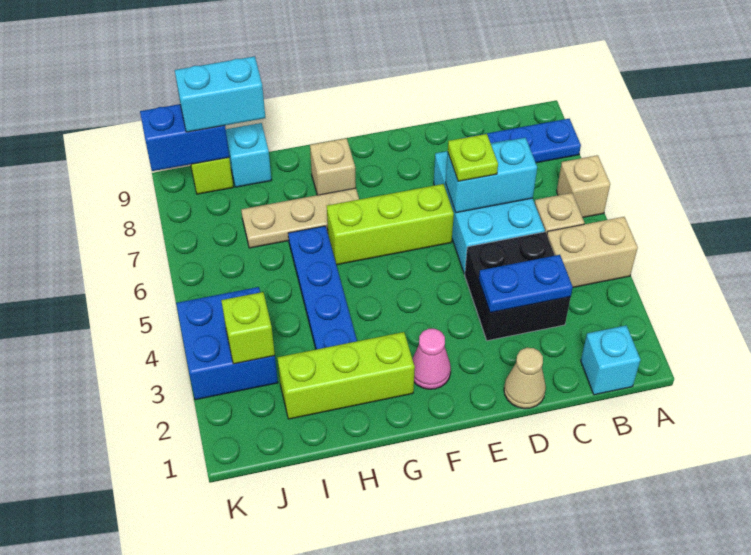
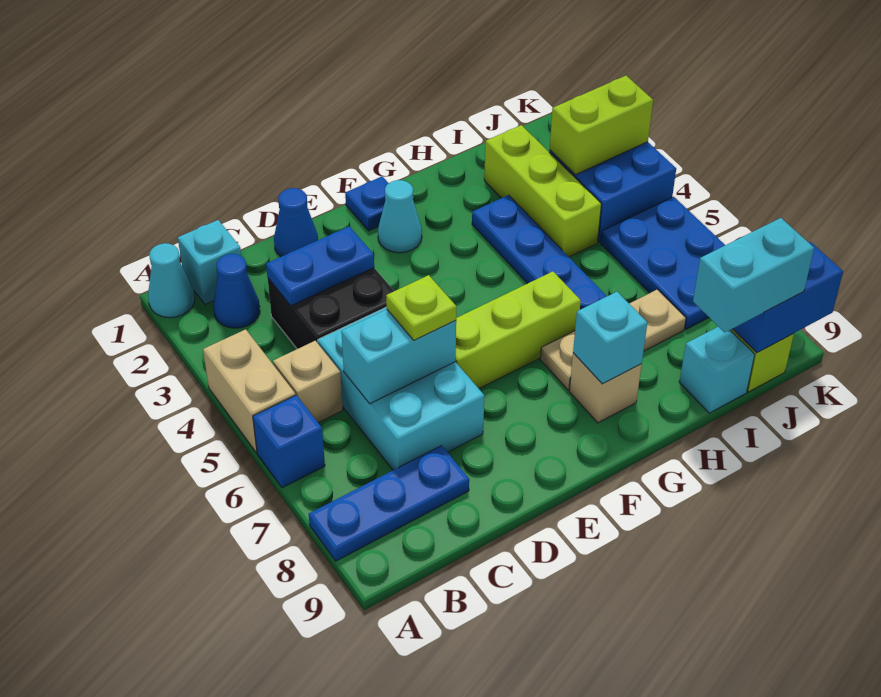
none -> cyan cone A1 level 1
tan brick A4:B4 level 1 -> tan brick A4:A5 level 1
tan brick A6 level 1 -> blue brick A6 level 1
none -> blue cone B2 level 1
tan cone D1 level 1 -> blue cone D1 level 1
none -> blue plate F1 level 1
pink cone F2 level 1 -> cyan cone F2 level 1
lime brick G2:I2 level 1 -> lime brick I2:I4 level 1
none -> cyan brick G8 level 2
lime brick J3 level 2 -> lime brick J3:K3 level 2
none -> blue plate J5:K7 level 1

